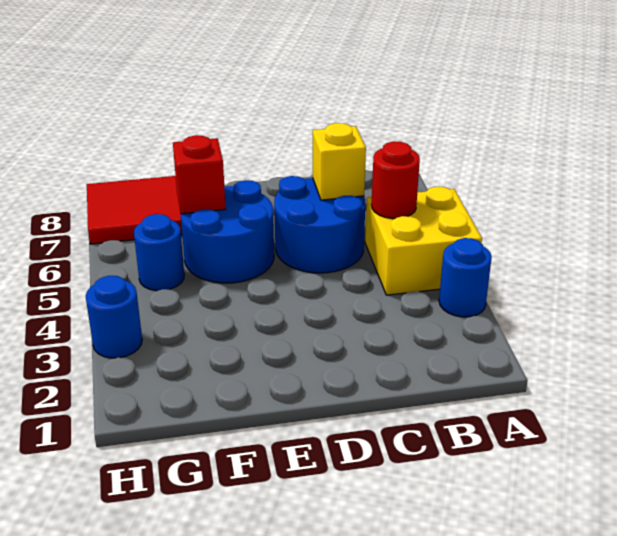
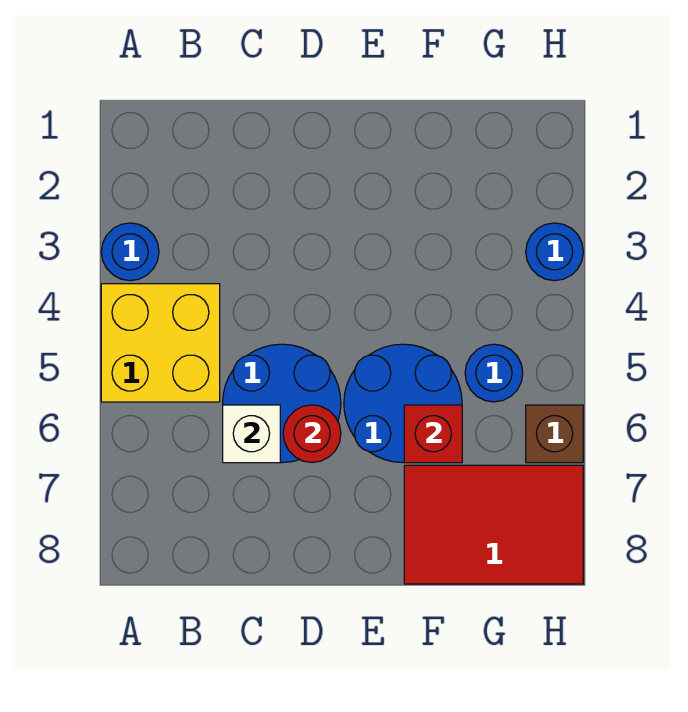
red round brick B5 level 2 -> red round brick D6 level 2
yellow brick C6 level 2 -> white brick C6 level 2
none -> brown brick H6 level 1

